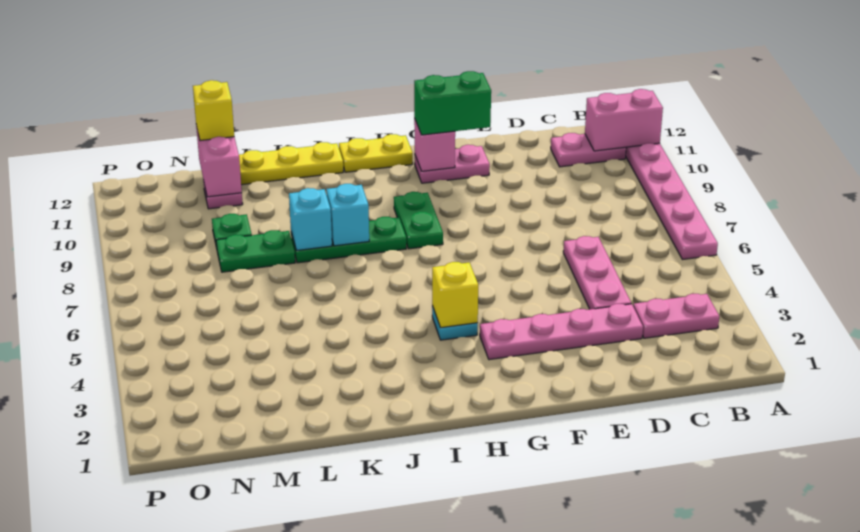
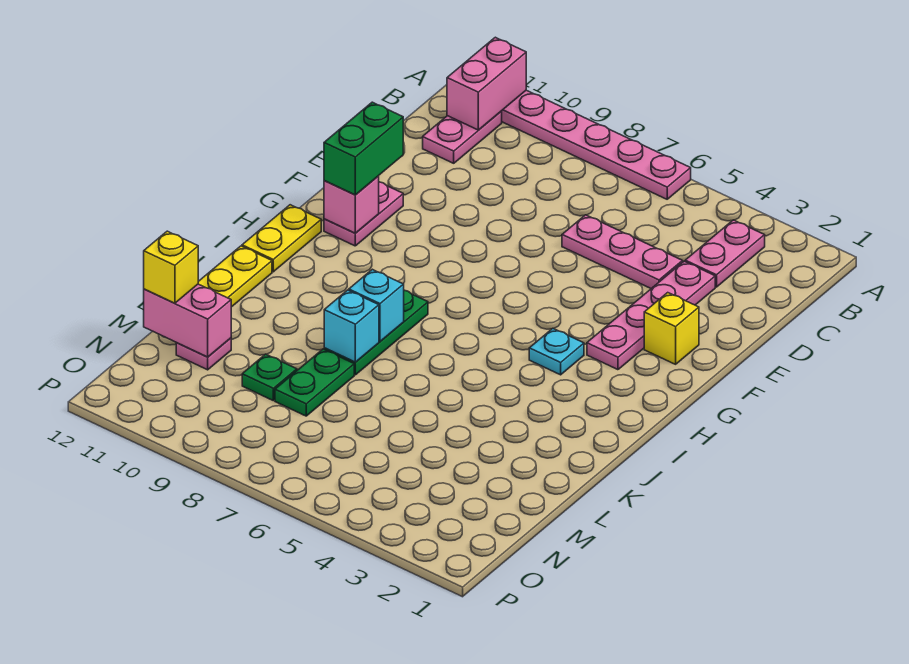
yellow brick H4 level 2 -> yellow brick F2 level 1
green plate H8:H9 level 1 -> none

